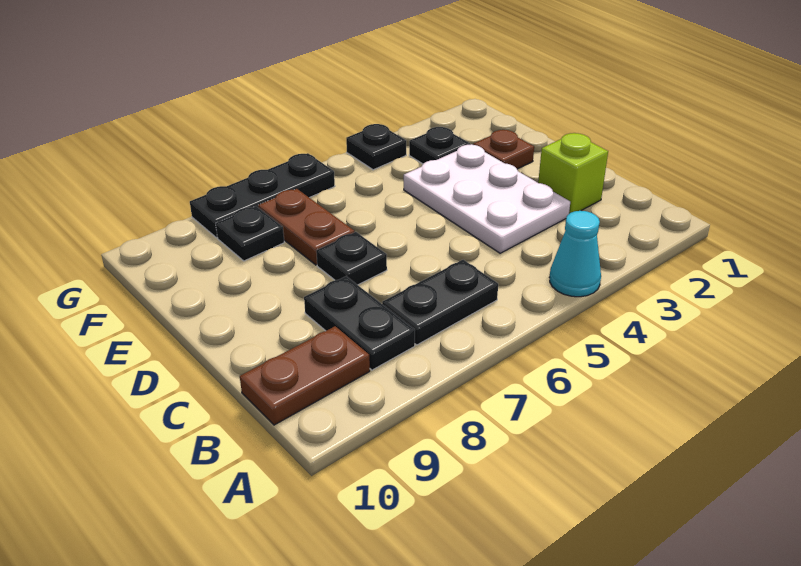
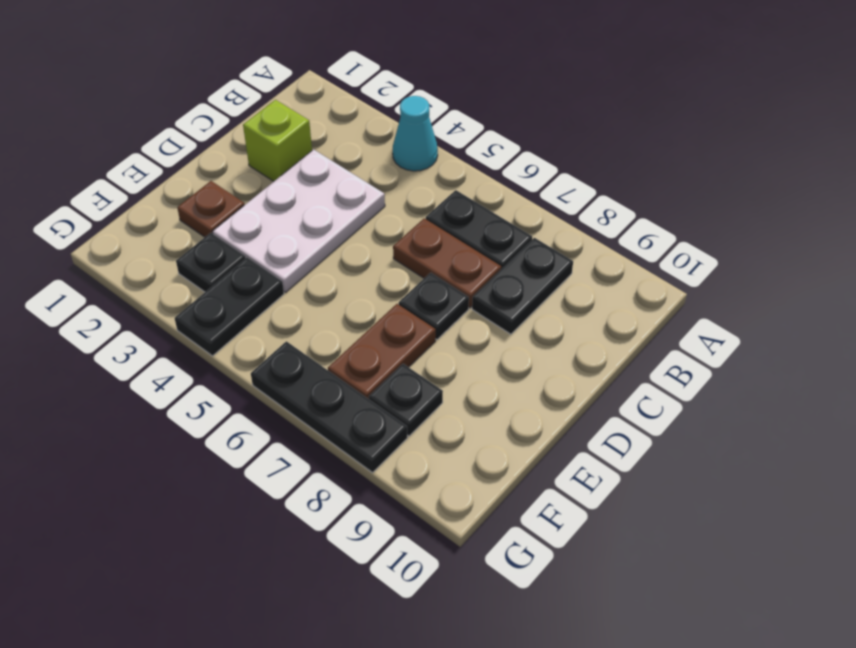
brown plate B9:B10 level 1 -> brown plate C6:C7 level 1
black plate G4 level 1 -> black plate F4:G4 level 1

